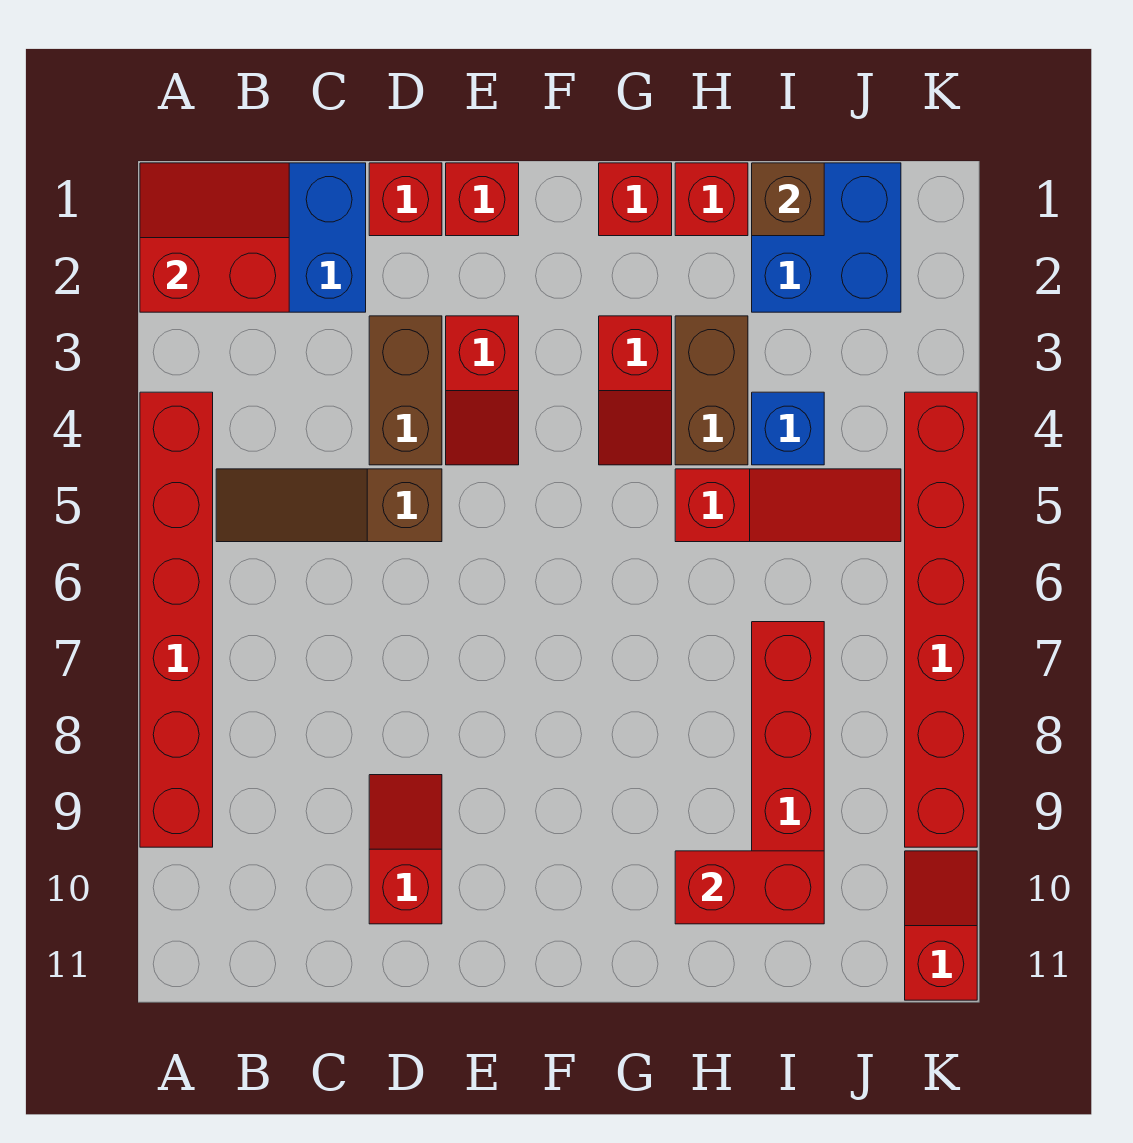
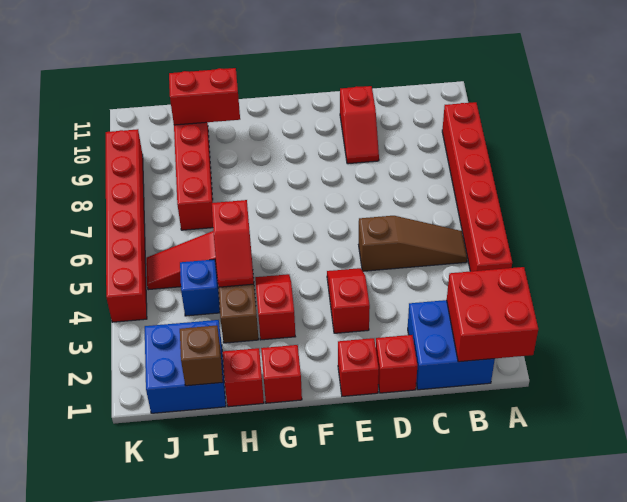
red slope A1:B2 level 2 top 2 -> red brick A1:B2 level 2
brown brick D3:D4 level 1 -> none
red slope K10:K11 level 1 top 11 -> red slope H4:H5 level 2 top 5

